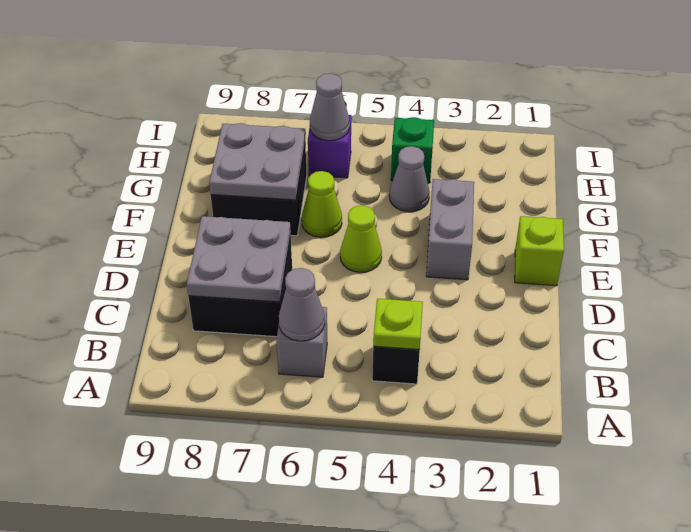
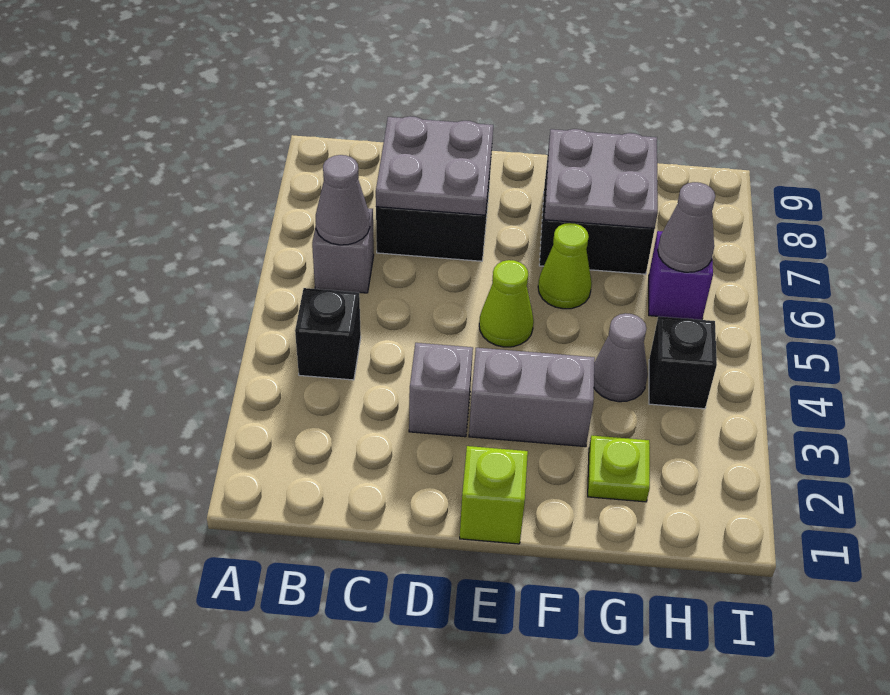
lime plate B4 level 2 -> lime plate G2 level 1
none -> grey brick D3 level 1
green brick H4 level 1 -> black brick H4 level 1

